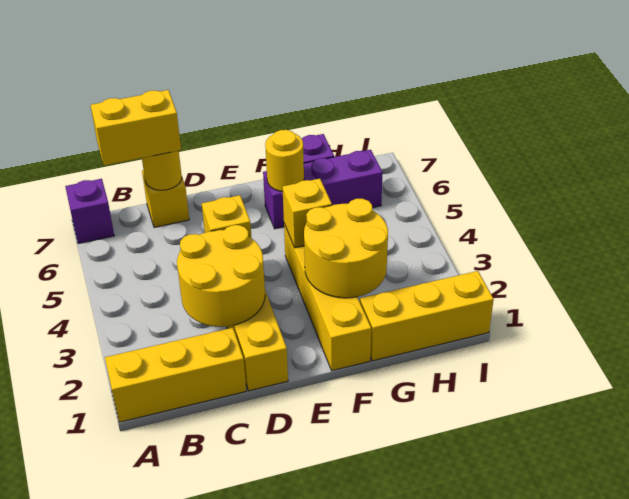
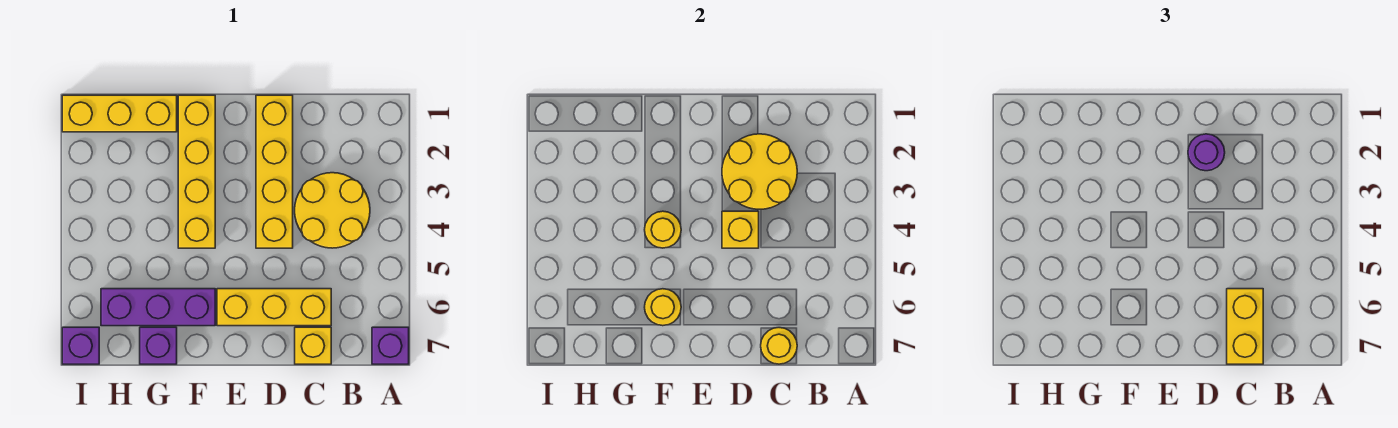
yellow brick A1:C1 level 1 -> yellow brick C6:E6 level 1
yellow brick B7:C7 level 3 -> yellow brick C6:C7 level 3
none -> purple round brick D2 level 3
yellow round brick F2:G3 level 2 -> yellow round brick B3:C4 level 1
yellow brick F4 level 2 -> yellow round brick F4 level 2
none -> purple brick I7 level 1

